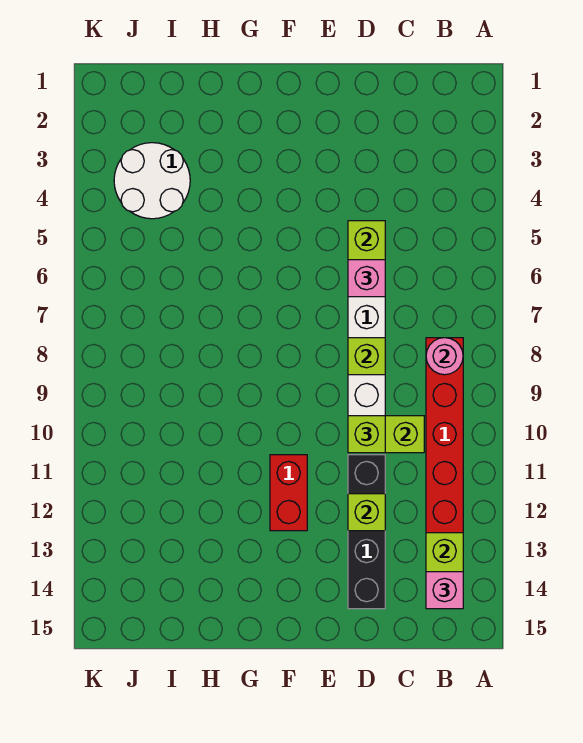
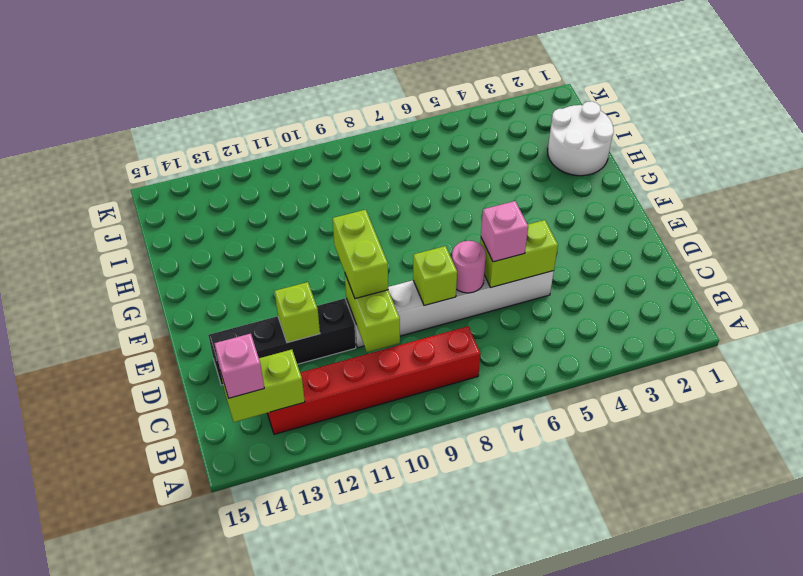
pink round brick B8 level 2 -> pink round brick D7 level 2
lime brick D10 level 3 -> lime brick D10:E10 level 3
red brick F11:F12 level 1 -> none
white round brick I3:J4 level 1 -> white round brick H1:I2 level 1

